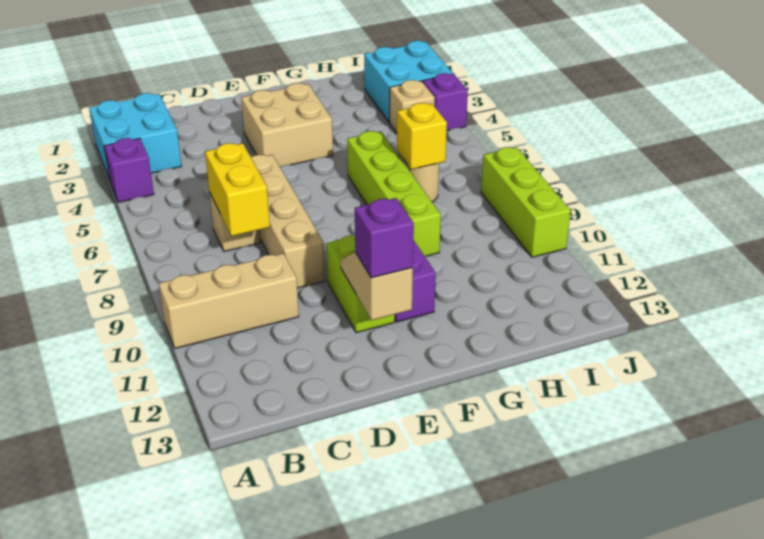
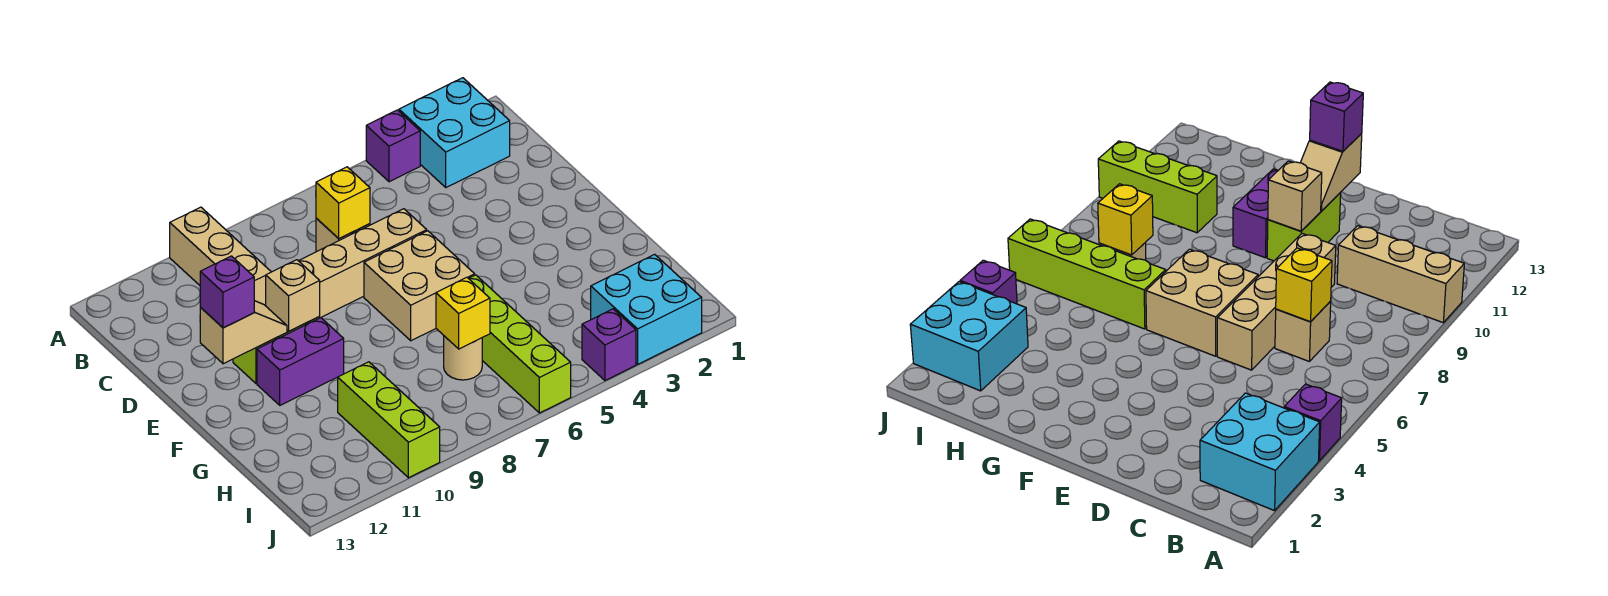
yellow brick C7:C8 level 2 -> yellow brick C7 level 2
tan brick E3:F4 level 1 -> tan brick E6:F7 level 1
lime brick G6:G9 level 1 -> lime brick G6:J6 level 1
tan brick I4 level 1 -> tan brick E10 level 2
lime brick J8:J10 level 1 -> lime brick H10:J10 level 1

